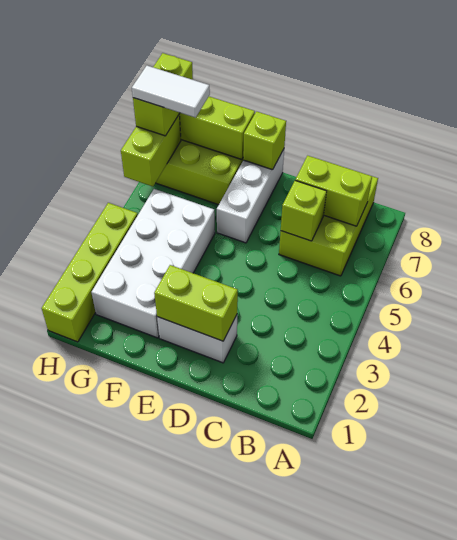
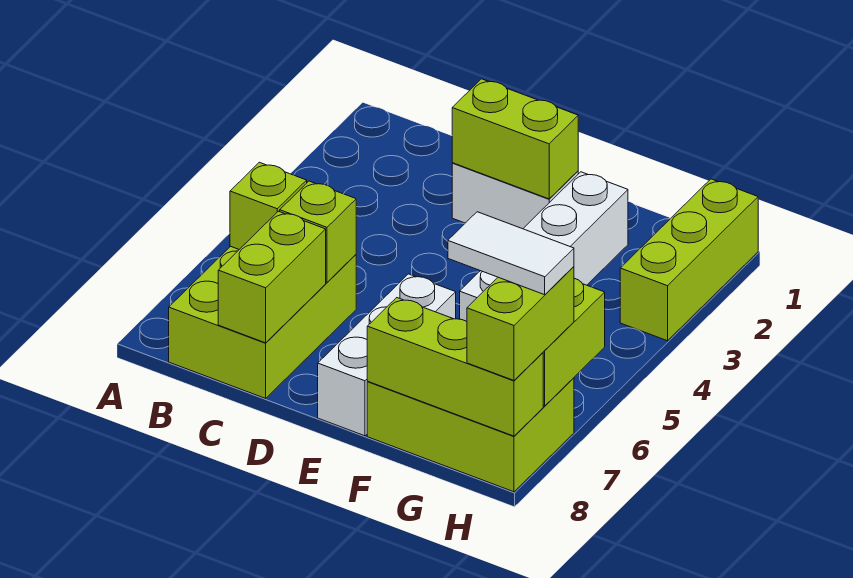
lime brick B7:C7 level 2 -> lime brick C7:C8 level 2
lime brick E8 level 2 -> lime brick B6 level 2
white brick F2:G5 level 1 -> white brick F2:F5 level 1
lime brick H1:H4 level 1 -> lime brick H1:H3 level 1

